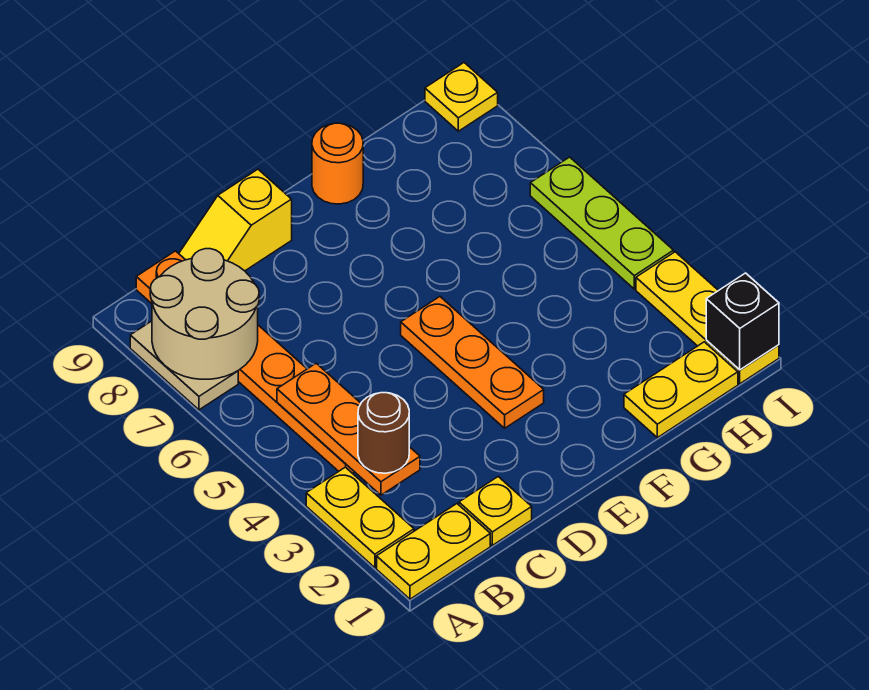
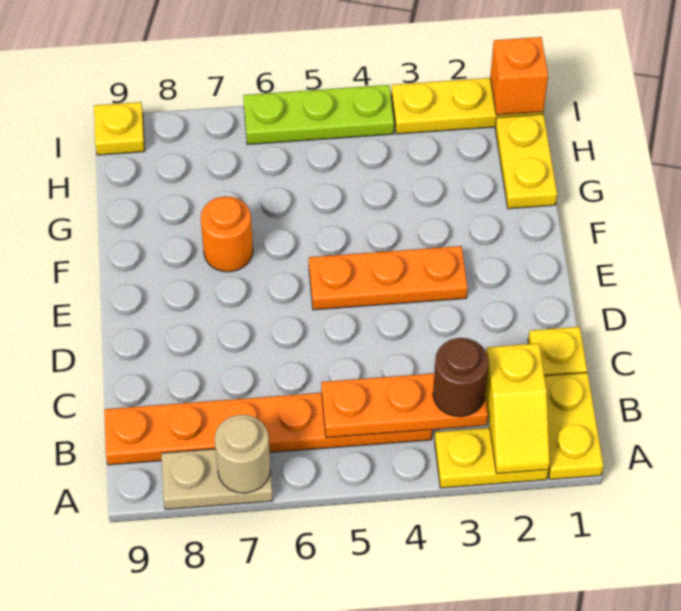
tan round brick A7:B8 level 2 -> tan round brick A7 level 2
yellow slope C9:D9 level 1 top D -> yellow slope A2:B2 level 2 top B
orange round brick F9 level 1 -> orange round brick F7 level 1
black brick I1 level 2 -> orange brick I1 level 2

